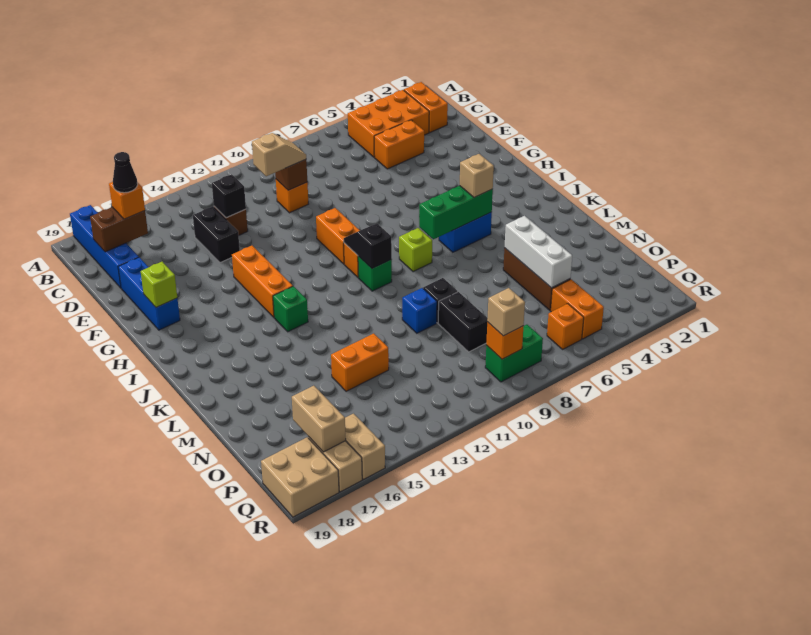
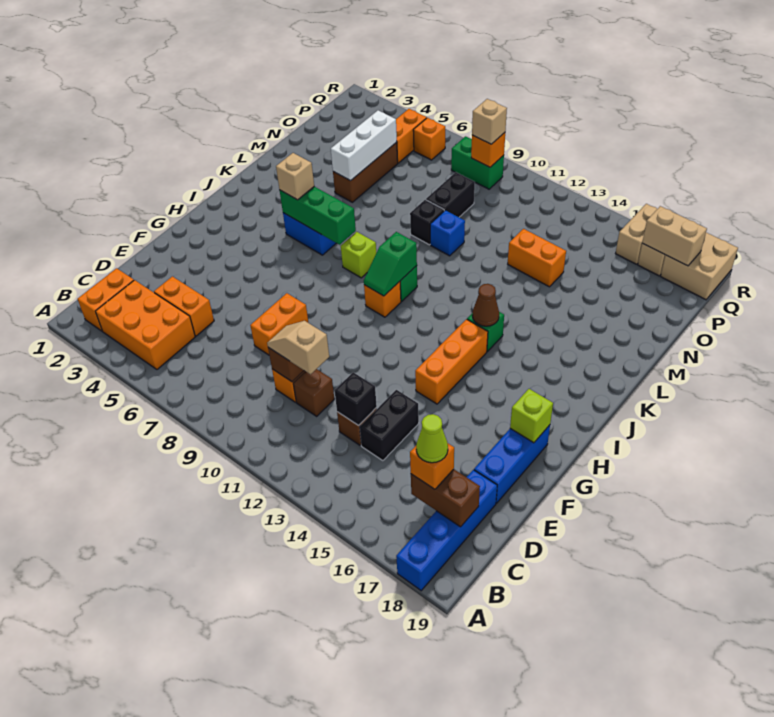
black cone C17 level 4 -> lime cone C17 level 4
none -> brown brick D11 level 1
orange brick G10:H10 level 1 -> orange brick E8:F8 level 1
black slope I10:J10 level 2 top J -> green slope I10:J10 level 2 top J
none -> brown cone J14 level 2
tan brick P17:Q17 level 2 -> tan brick Q17:Q18 level 2

